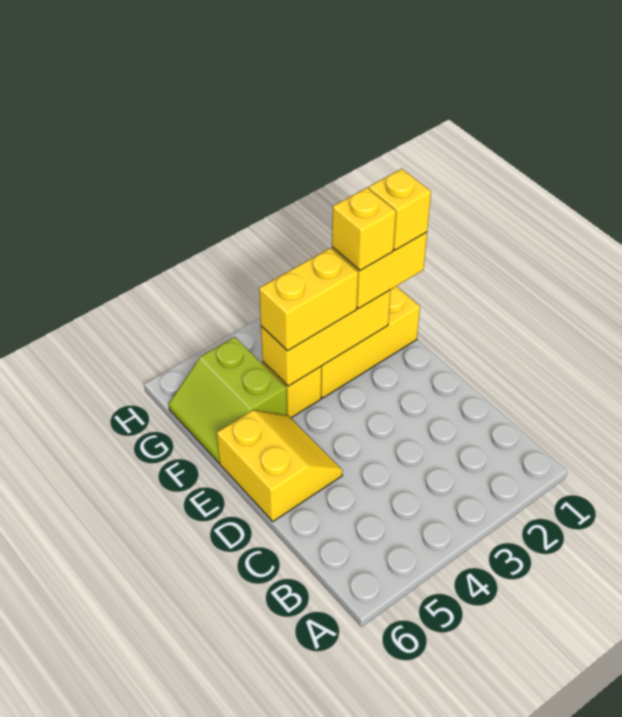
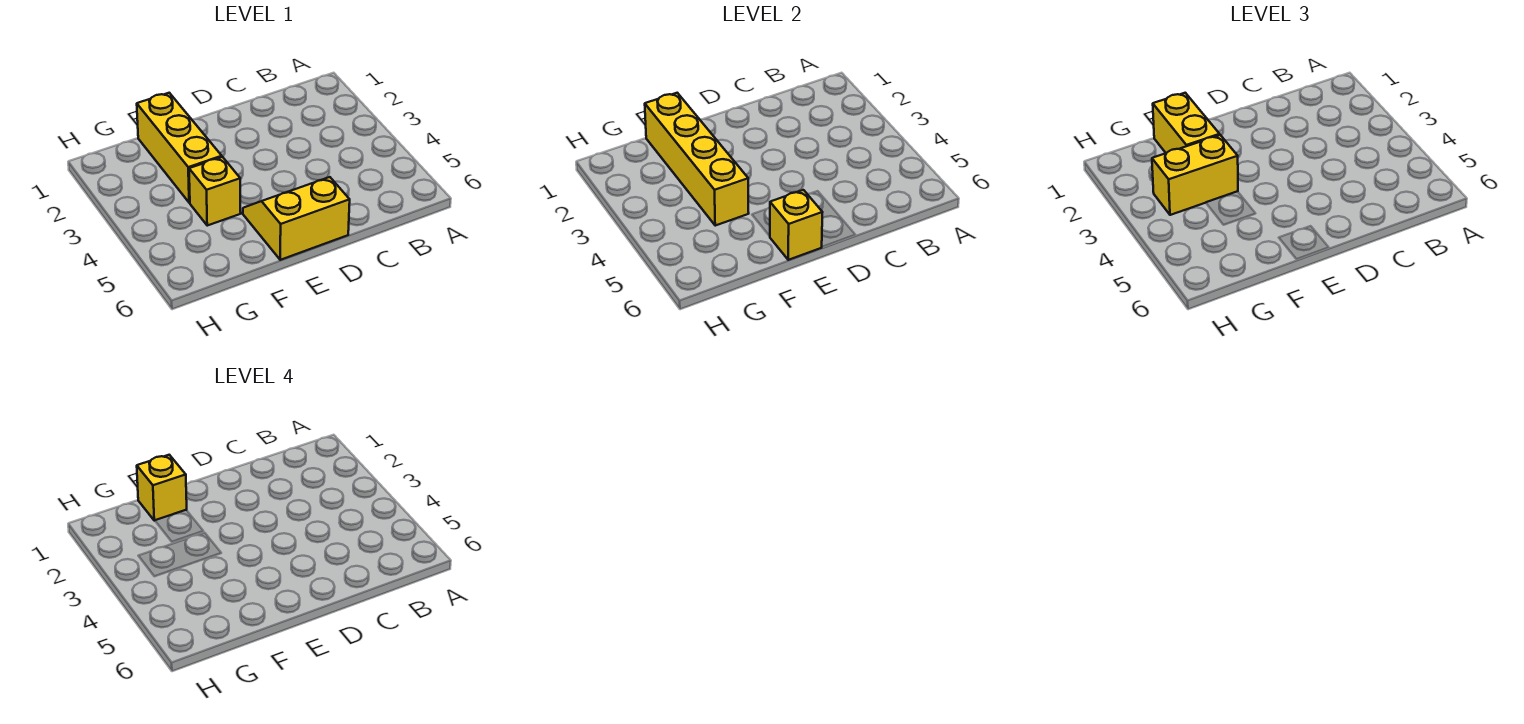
yellow brick F2:F4 level 2 -> yellow brick F1:F4 level 2
yellow brick F2 level 4 -> yellow brick E6 level 2
yellow brick F3:F4 level 3 -> yellow brick F3:G3 level 3
lime slope F5:G6 level 1 top 5 -> none

